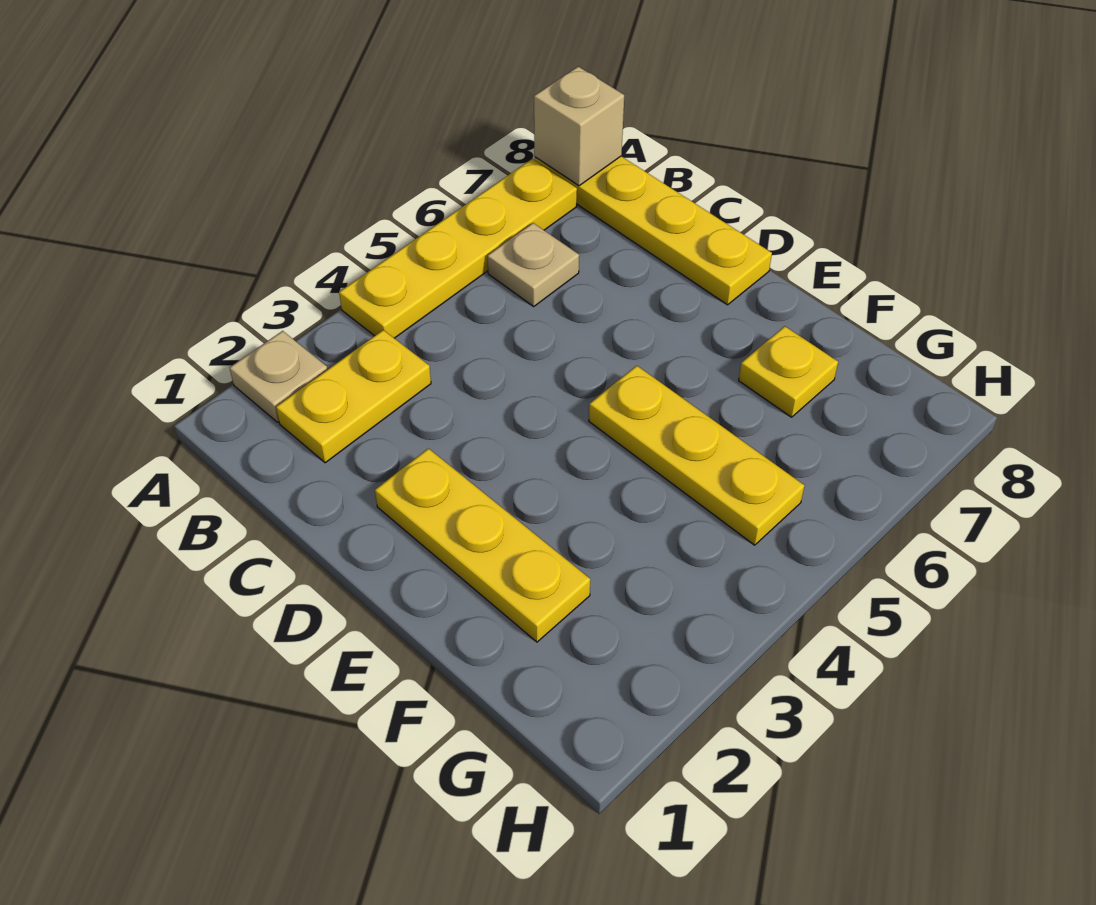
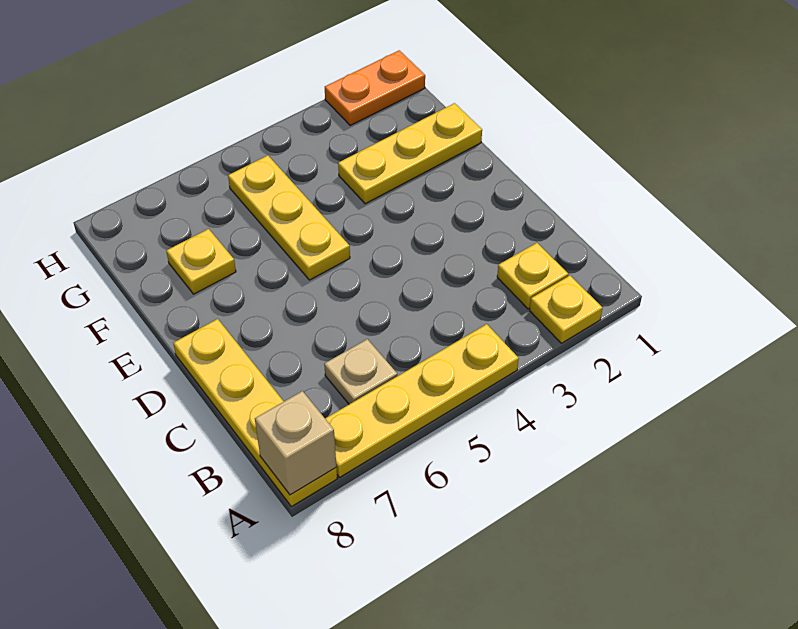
tan plate A2 level 1 -> yellow plate A2 level 1
yellow plate B2:B3 level 1 -> yellow plate B2 level 1
yellow plate D2:F2 level 1 -> yellow plate F1:F3 level 1
none -> orange plate H1:H2 level 1

